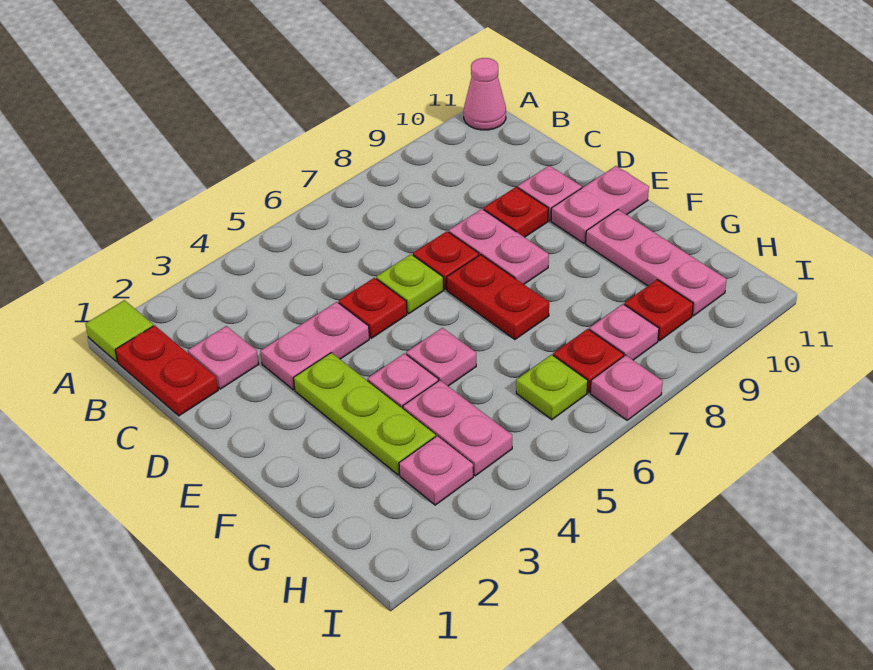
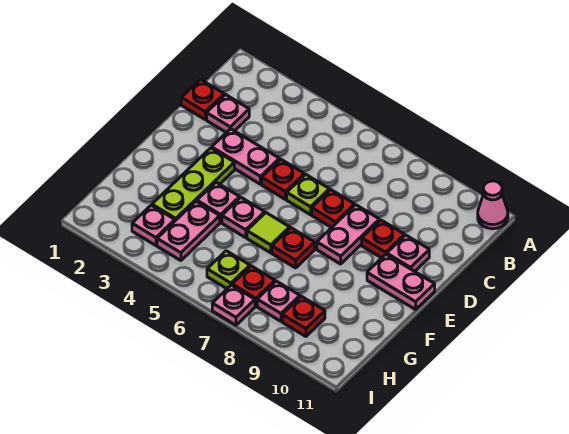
lime tile A1 level 1 -> lime tile F6 level 1
red plate B1:C1 level 1 -> red plate C1 level 1
red plate E7:F7 level 1 -> red plate F7 level 1
pink plate F10:H10 level 1 -> none

